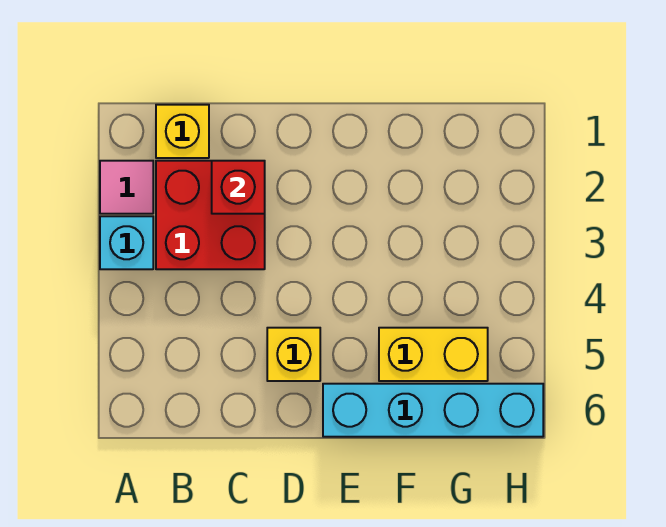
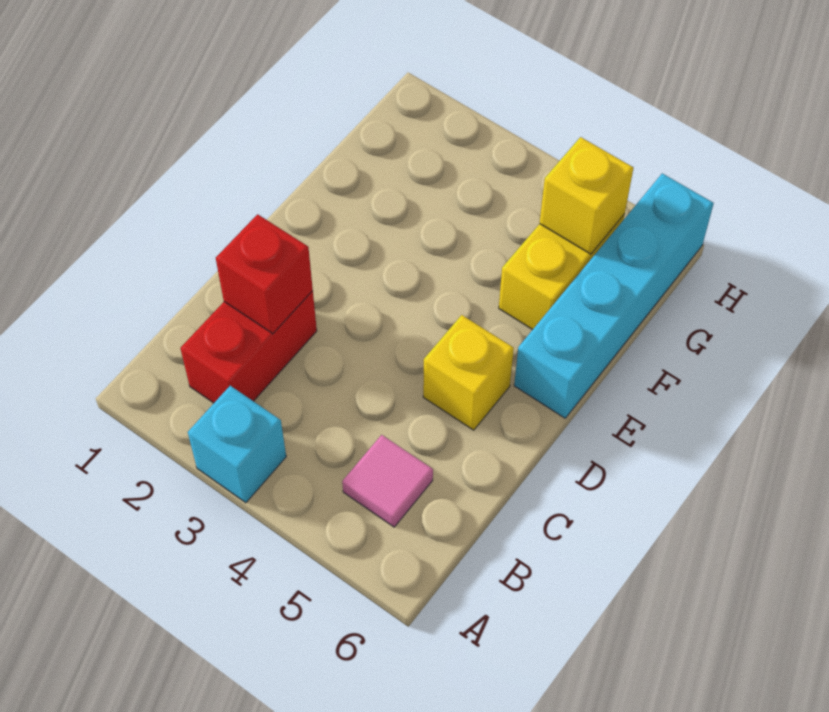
pink tile A2 level 1 -> pink tile B5 level 1
yellow brick B1 level 1 -> yellow brick G5 level 2
red brick B2:C3 level 1 -> red brick B2:C2 level 1

